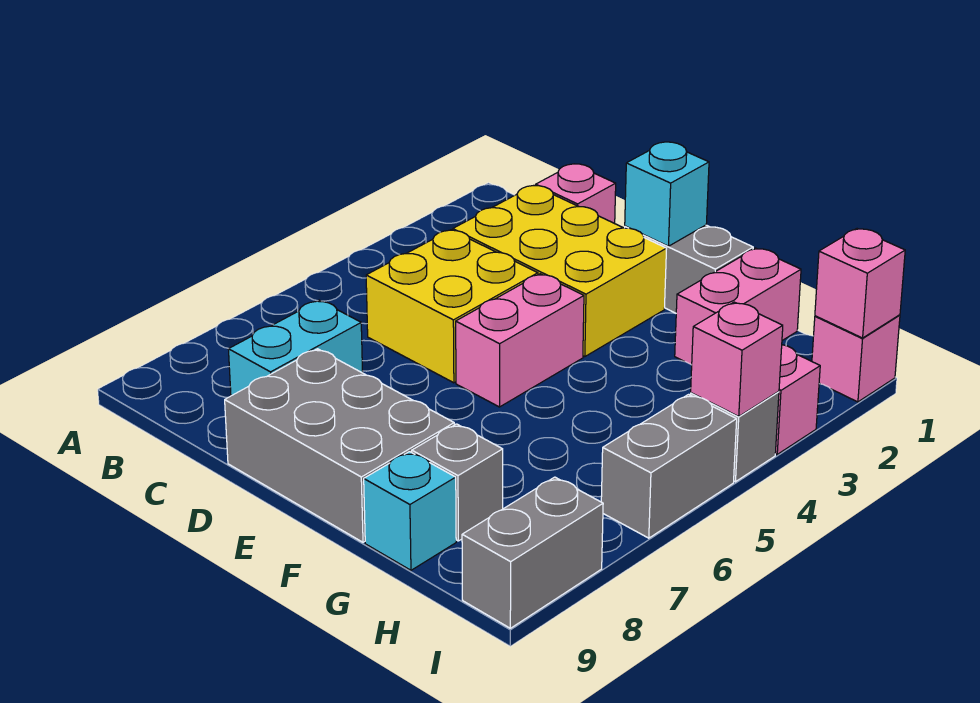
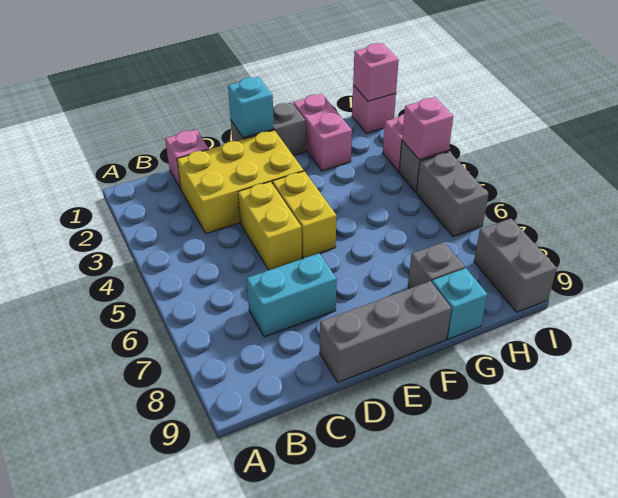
yellow brick C4:D5 level 1 -> yellow brick D4:D5 level 1
cyan brick C7:C8 level 1 -> cyan brick C7:D7 level 1
grey brick D8:F9 level 1 -> grey brick D9:F9 level 1
pink brick E4:E5 level 1 -> yellow brick E4:E5 level 1

